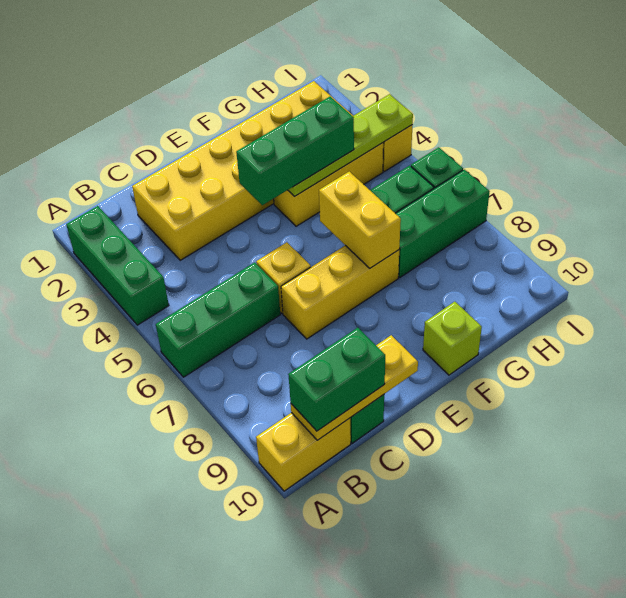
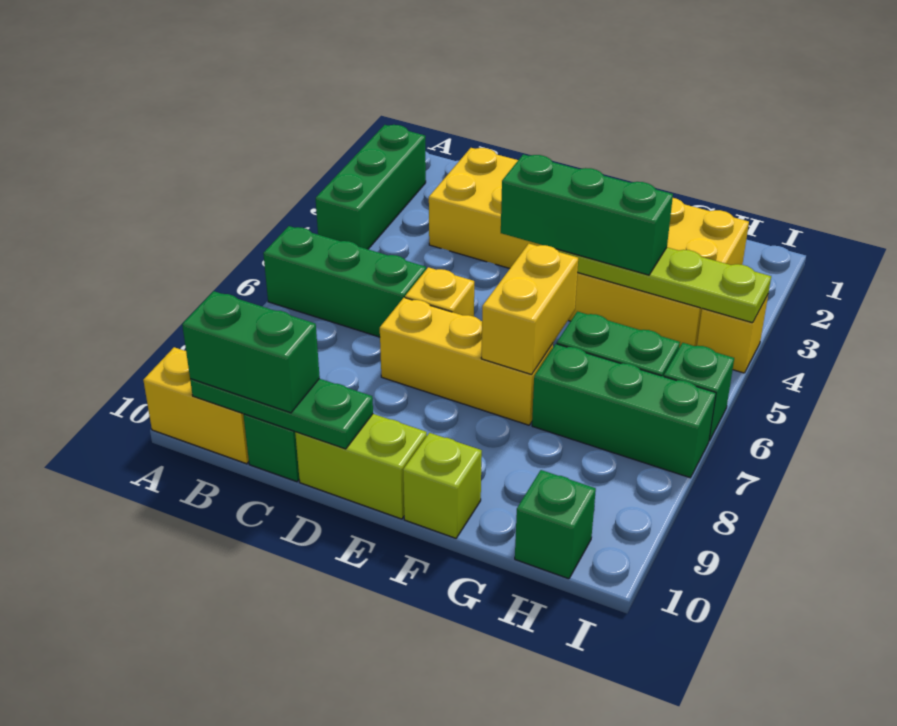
yellow plate B10:D10 level 2 -> green plate B10:D10 level 2
none -> lime brick D10:E10 level 1
none -> green brick H10 level 1

